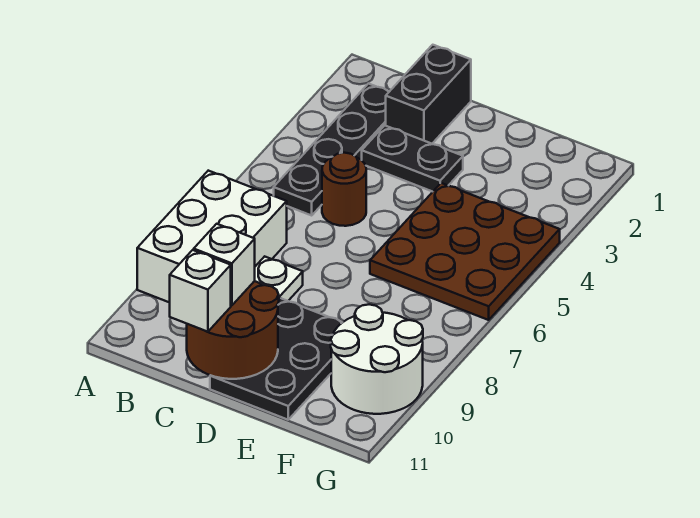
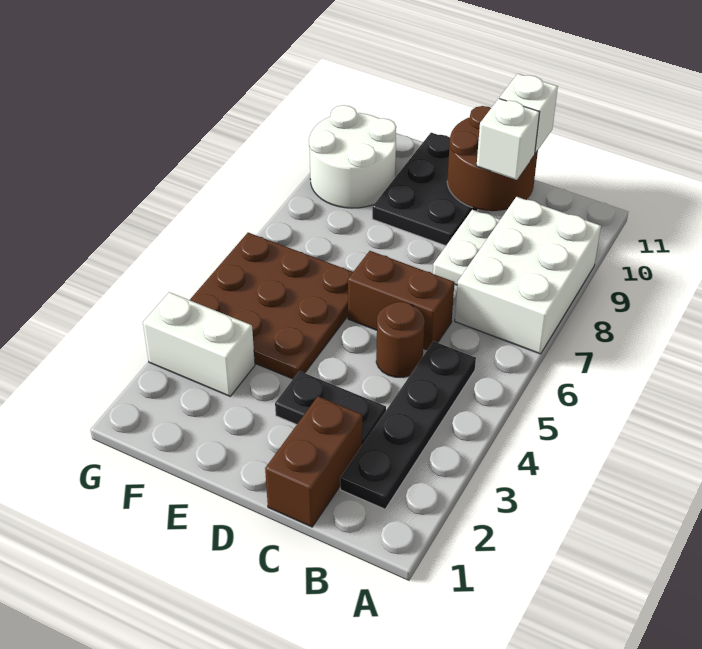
black brick C1:C2 level 1 -> brown brick C1:C2 level 1
none -> brown brick C6:D6 level 1
none -> white brick F3:G3 level 1

